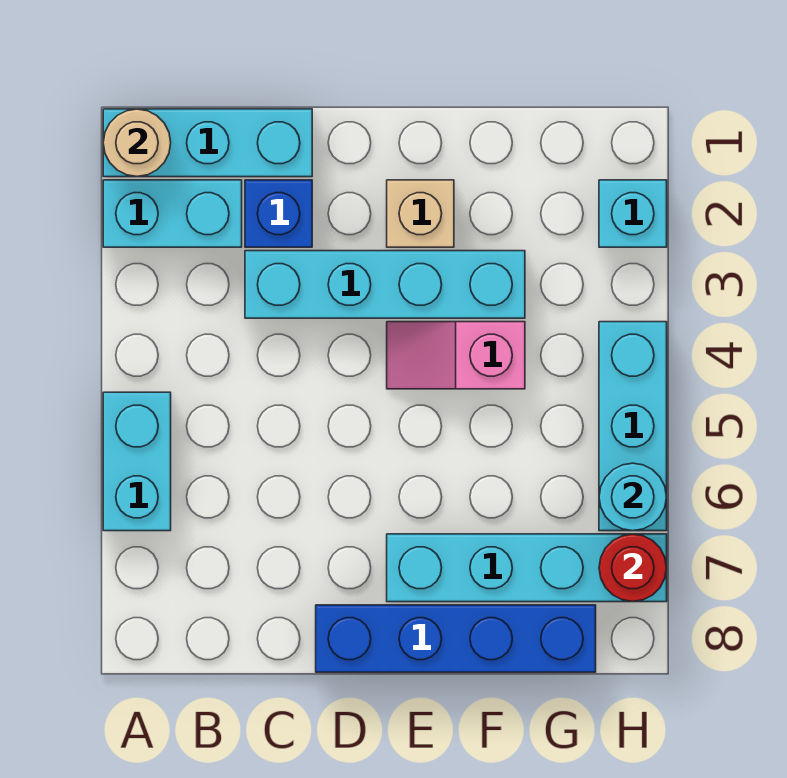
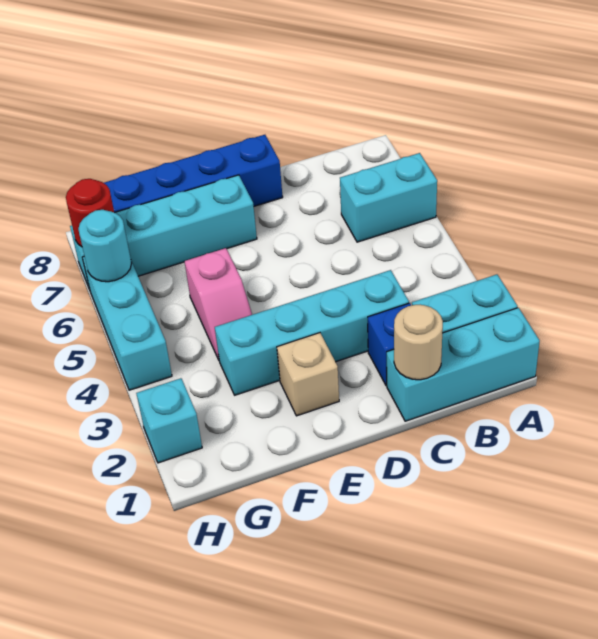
tan round brick A1 level 2 -> tan round brick C1 level 2
cyan brick A5:A6 level 1 -> cyan brick A6:B6 level 1
pink slope E4:F4 level 1 top F -> pink slope F4:F5 level 1 top 5

